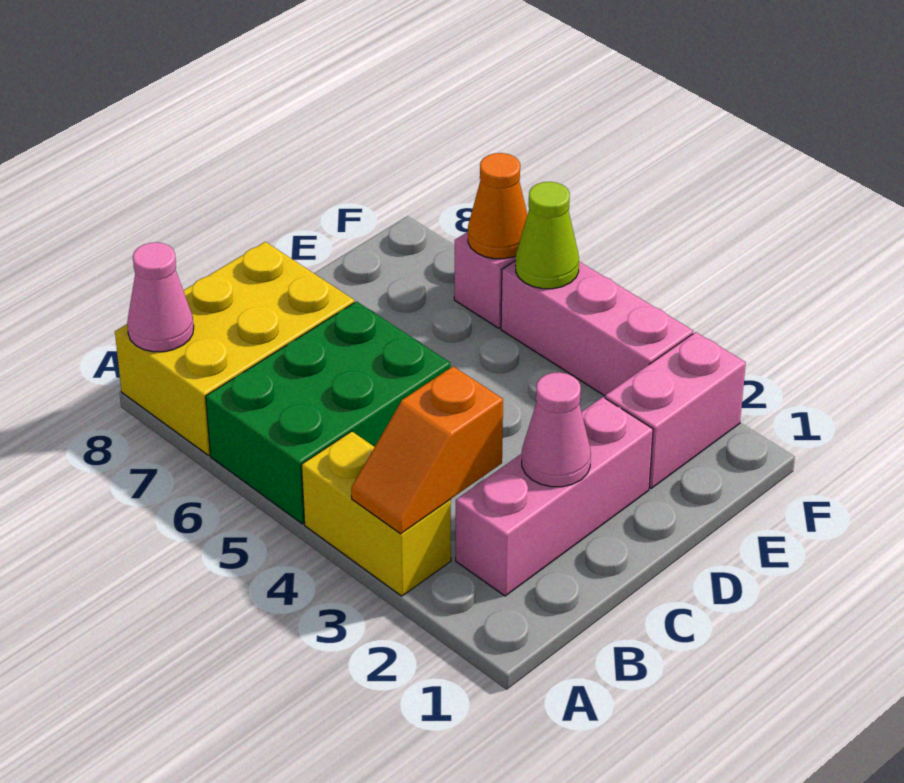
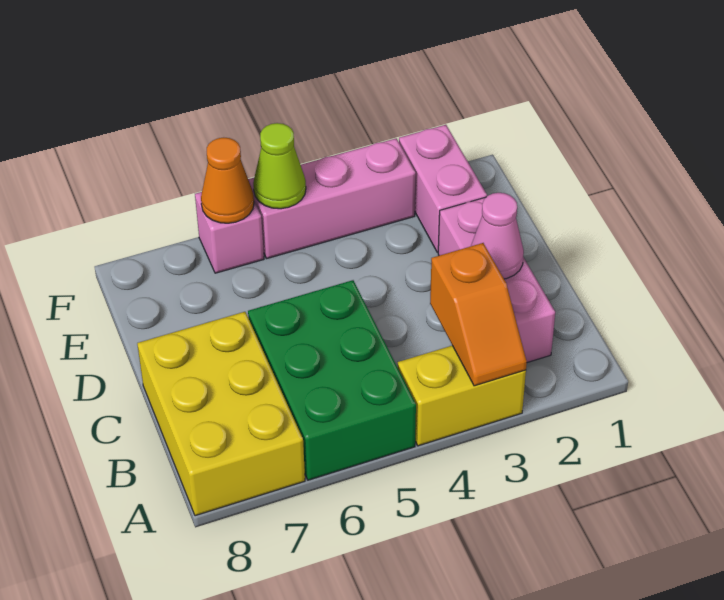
pink cone A8 level 2 -> none

